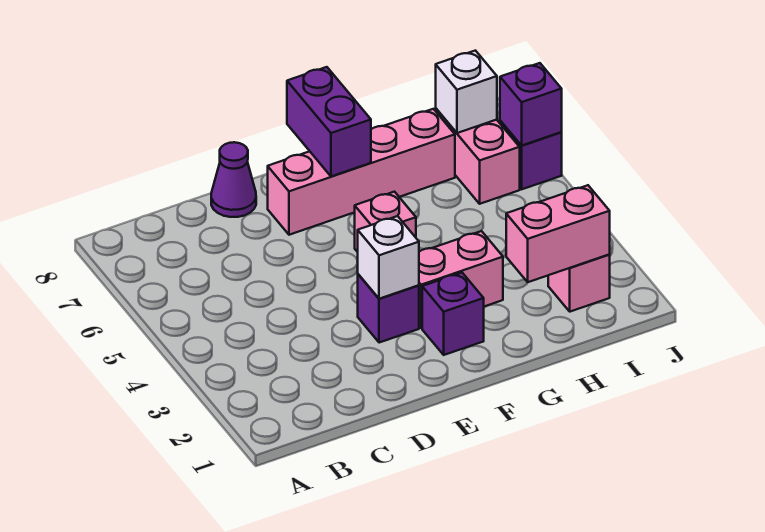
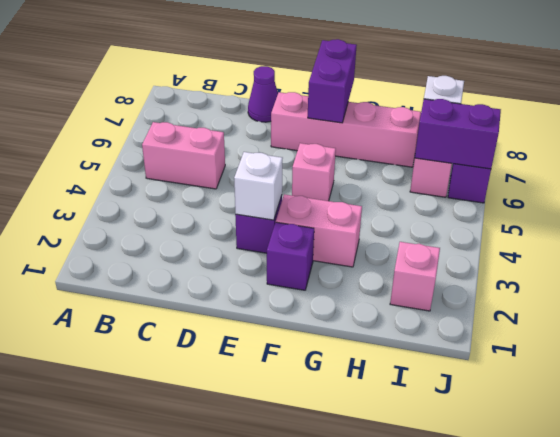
pink brick H2:I2 level 2 -> pink brick B5:C5 level 1
purple brick J6 level 2 -> purple brick I6:J6 level 2

